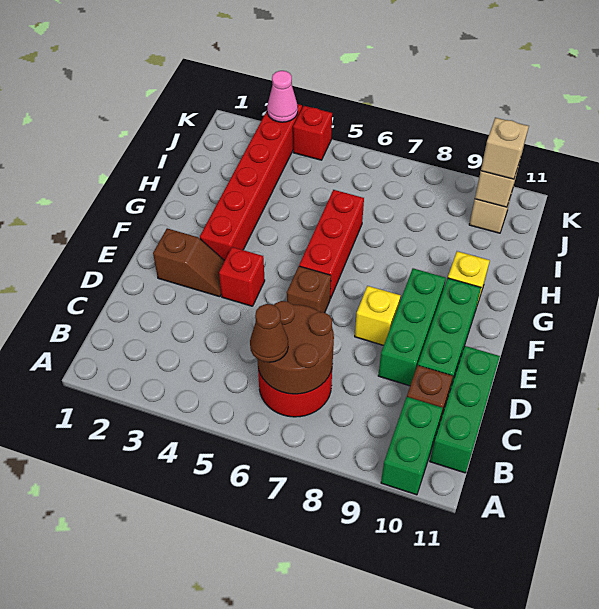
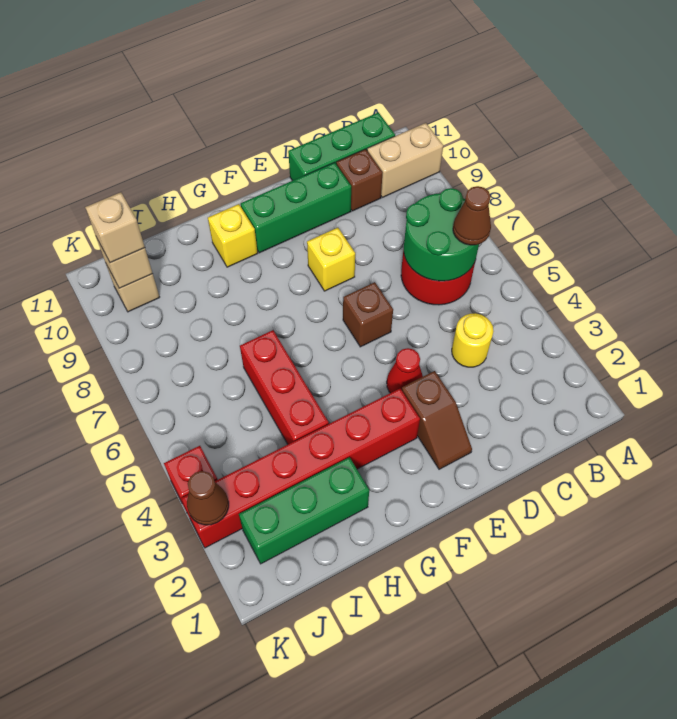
green brick A10:B10 level 1 -> tan brick A10:B10 level 1
brown round brick B6:C7 level 2 -> green round brick B6:C7 level 2
none -> yellow round brick C4 level 1
green brick D9:F9 level 1 -> green brick H2:J2 level 1
brown slope E2:E3 level 1 top 2 -> brown slope E2:E3 level 1 top 3
red brick E4 level 1 -> red cone E4 level 1
red brick F6:H6 level 1 -> red brick H4:H6 level 1
pink cone K3 level 2 -> brown cone K3 level 2

